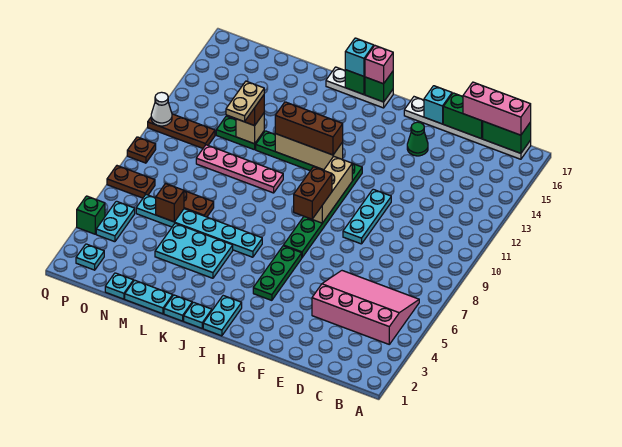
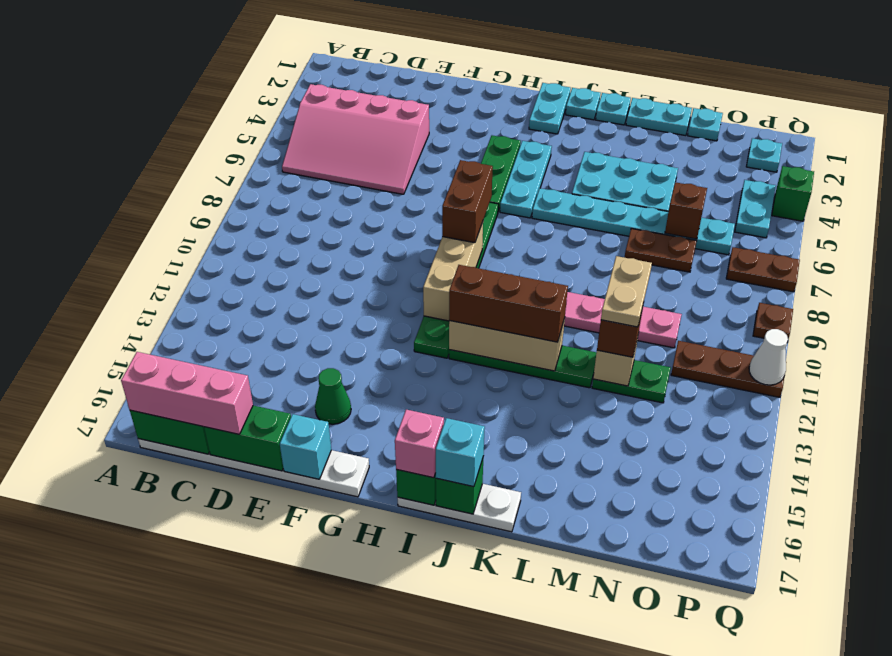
cyan plate F9:F11 level 1 -> cyan plate I4:I6 level 1

